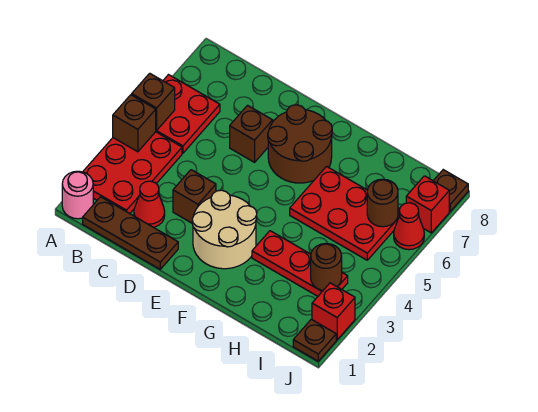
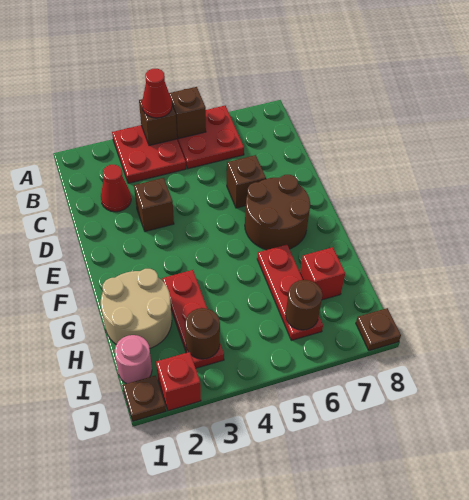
pink round brick A1 level 1 -> pink round brick I1 level 1
red plate A2:B4 level 1 -> red plate A3:B4 level 1
brown plate B1:D1 level 1 -> none
tan round brick E2:F3 level 1 -> tan round brick G1:H2 level 1
red plate G5:I6 level 1 -> red plate G6:I6 level 1
red cone J6 level 1 -> red cone A4 level 3
red brick J7 level 1 -> red brick H7 level 1

